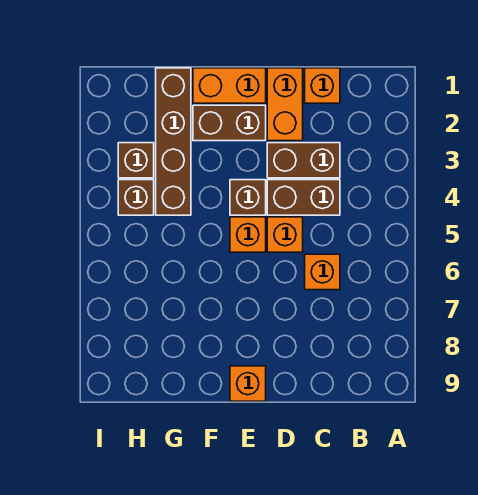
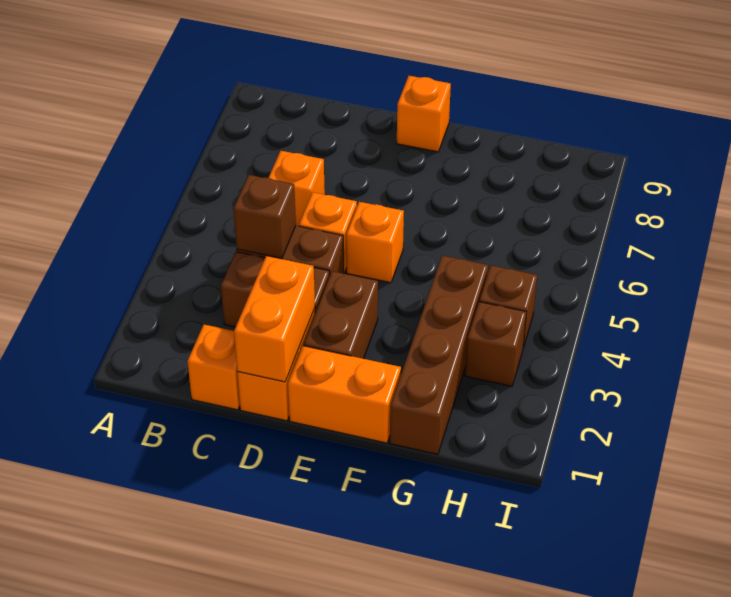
none -> orange brick D1:D2 level 2
brown brick E2:F2 level 1 -> brown brick E2:E3 level 1
brown brick E4 level 1 -> brown brick C4 level 2

